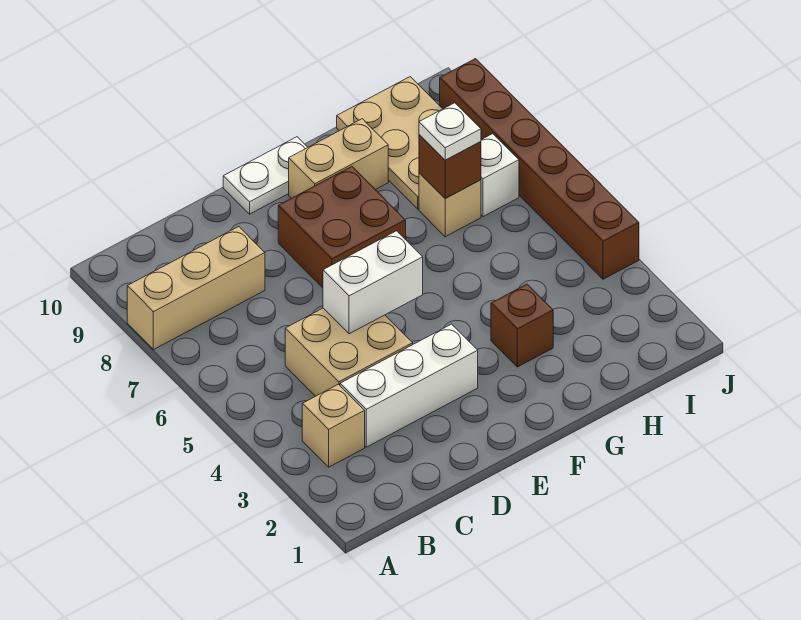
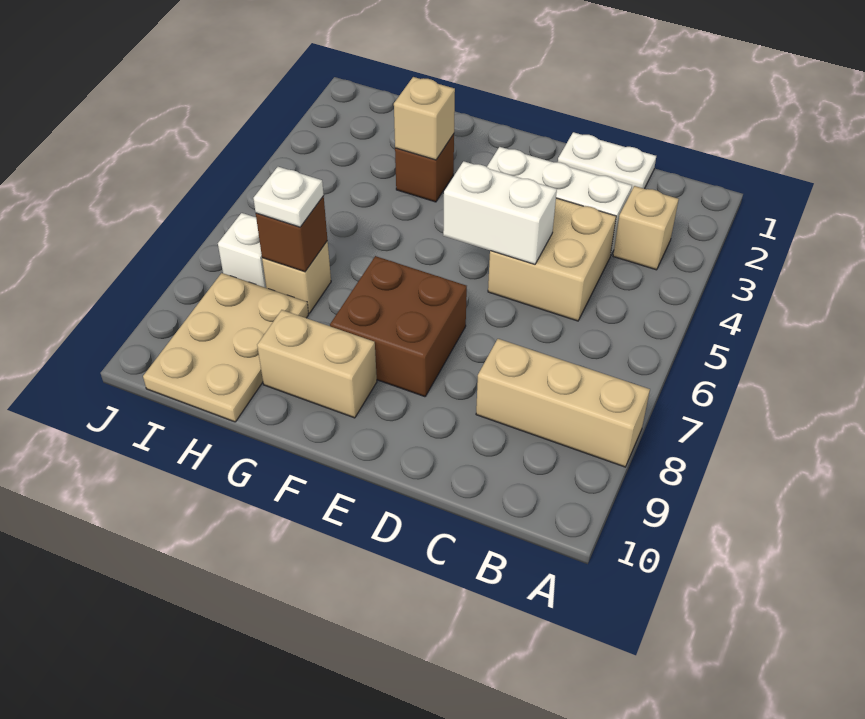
white plate E10:F10 level 1 -> white plate C1:D1 level 1
none -> tan brick G3 level 2
brown brick J4:J9 level 1 -> none

